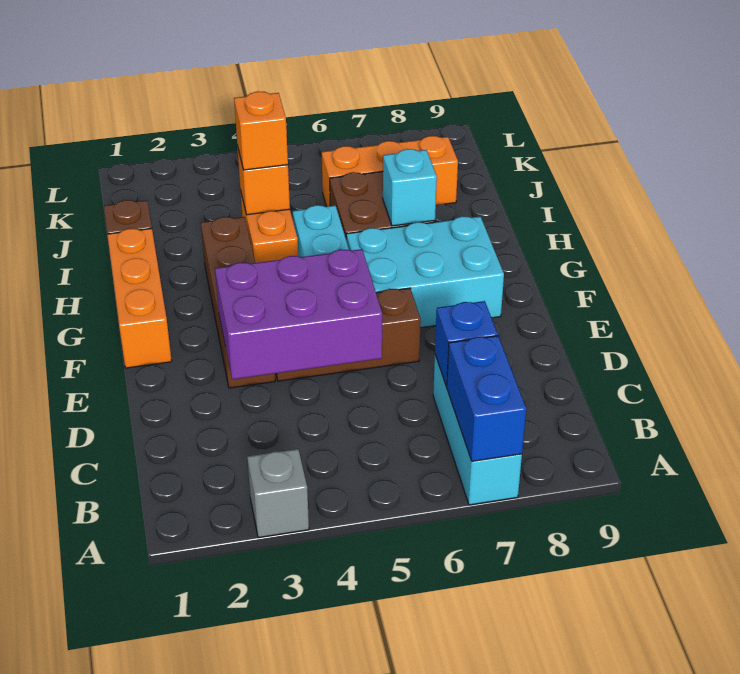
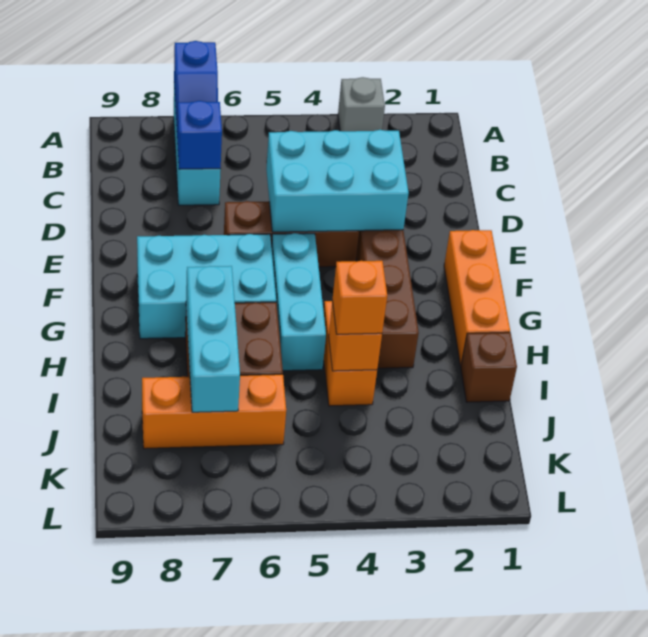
blue brick A7:B7 level 2 -> blue slope A7:B7 level 2 top A
purple brick D3:E5 level 2 -> cyan brick D3:E5 level 2
cyan brick H7 level 2 -> cyan brick H7:J7 level 2

